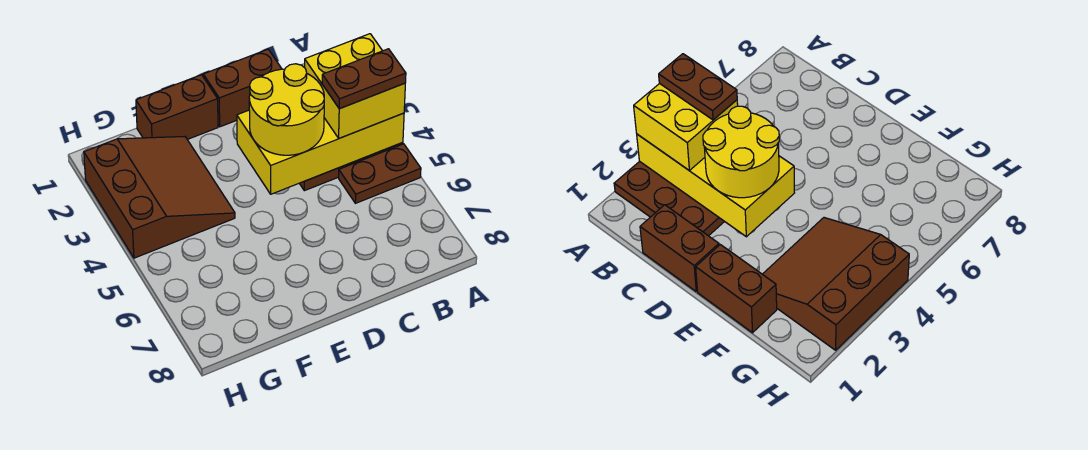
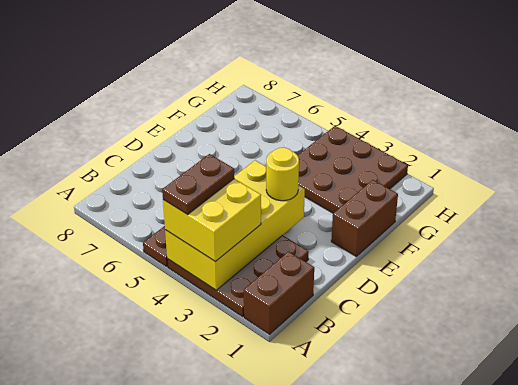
brown brick C1:D1 level 1 -> brown brick A1:B1 level 1
yellow round brick C3:D4 level 3 -> yellow round brick D3 level 3
brown slope F2:H4 level 1 top H -> brown plate F2:H4 level 1

